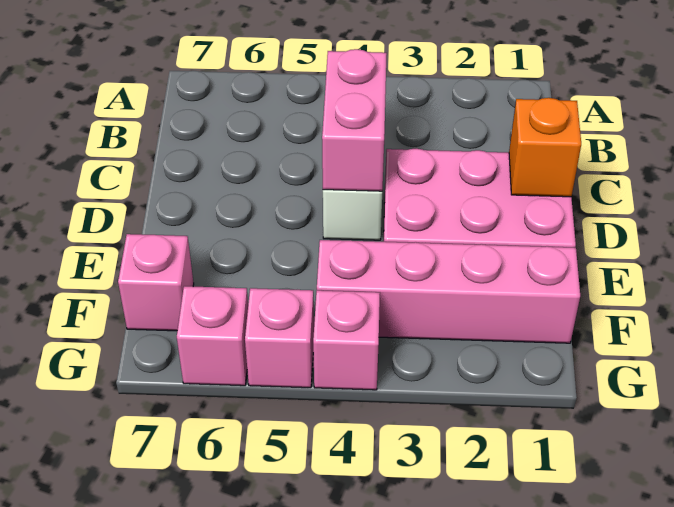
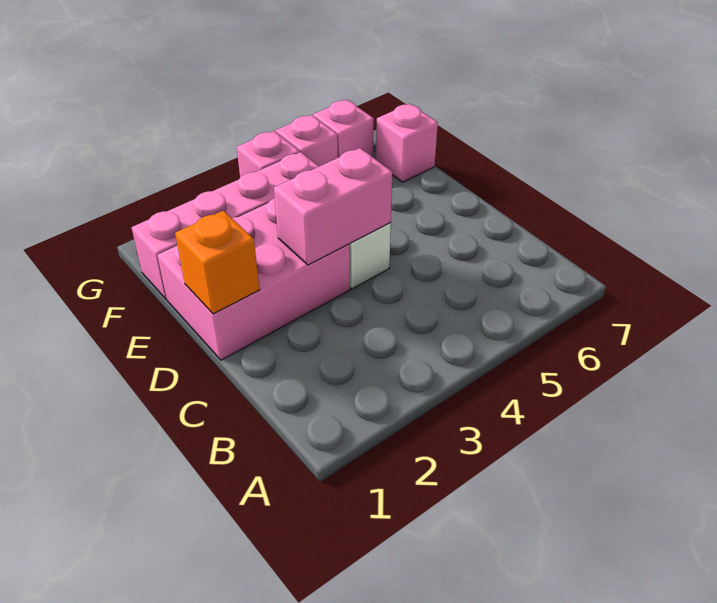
pink brick C4:D4 level 2 -> pink brick D3:D4 level 2

